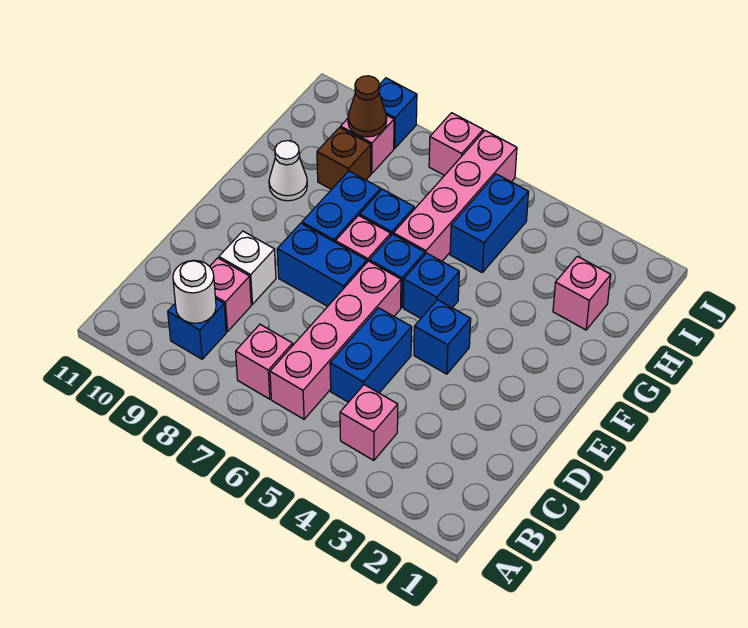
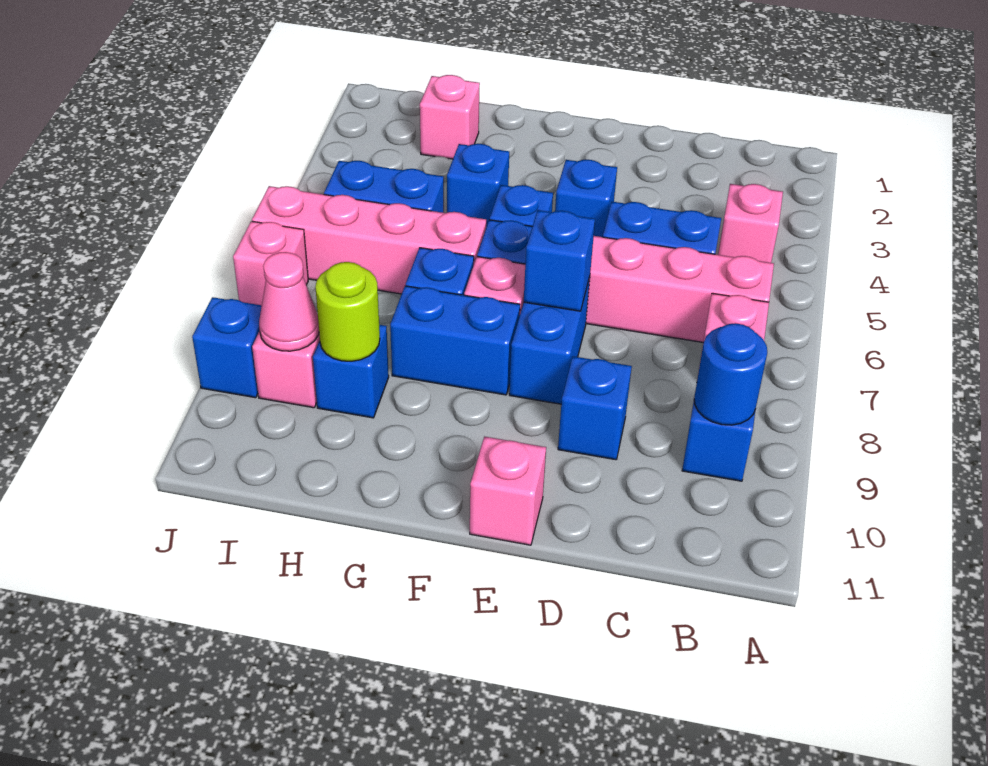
white round brick B9 level 2 -> blue round brick B9 level 2
pink brick C9 level 1 -> pink brick E11 level 1
white brick D9 level 1 -> blue brick D9 level 1
none -> blue brick E7 level 2
none -> blue brick G4 level 1
white cone G10 level 1 -> none
brown brick H9 level 1 -> blue brick H9 level 1
none -> lime round brick H9 level 2
brown cone I9 level 2 -> pink cone I9 level 2

